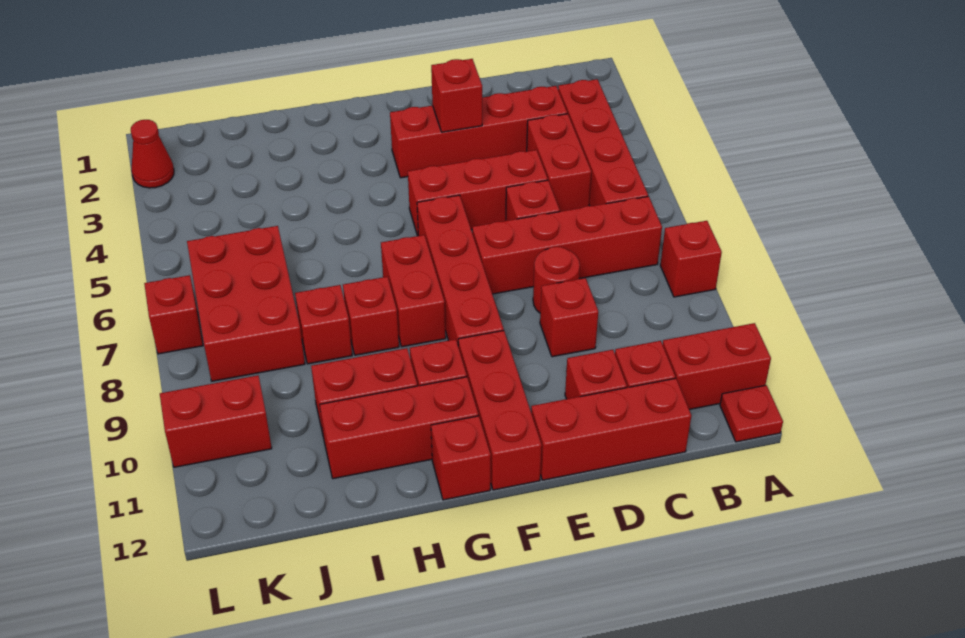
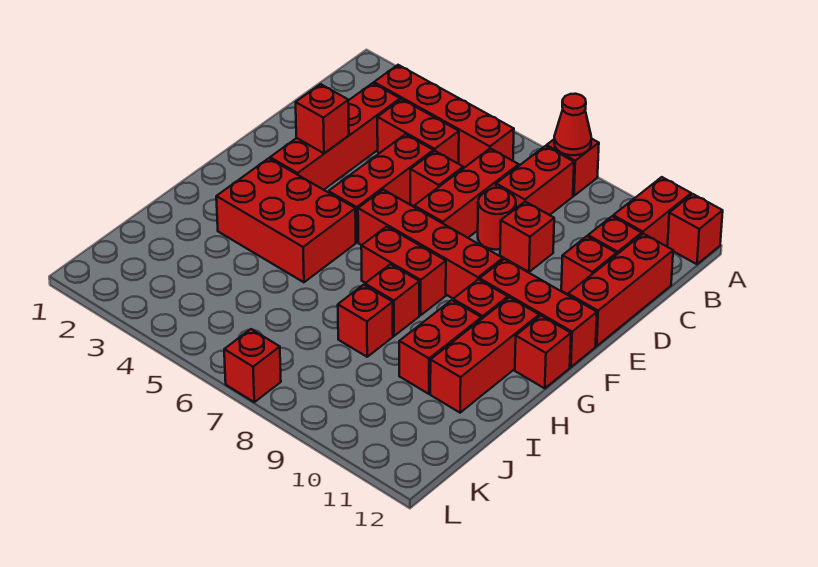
red plate A12 level 1 -> red brick A12 level 1
red brick B7:E7 level 1 -> red brick C7:E7 level 1
red brick J6:K8 level 1 -> red brick G3:H5 level 1
red brick K10:L10 level 1 -> red brick B8:C8 level 1
red cone L2 level 1 -> red cone A8 level 2

